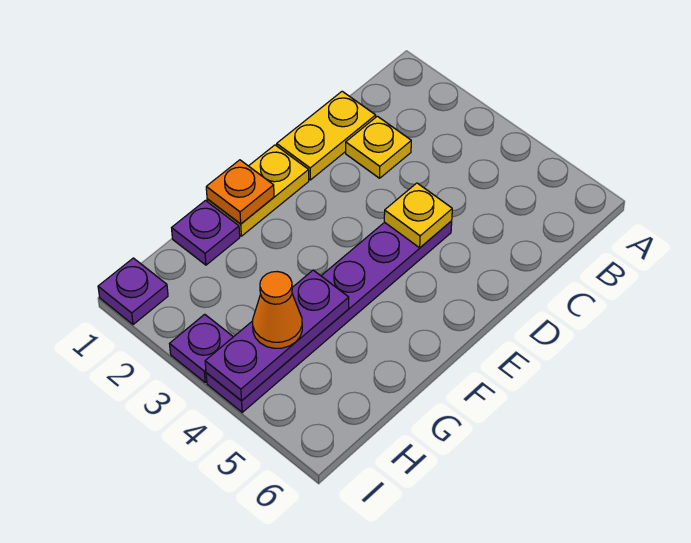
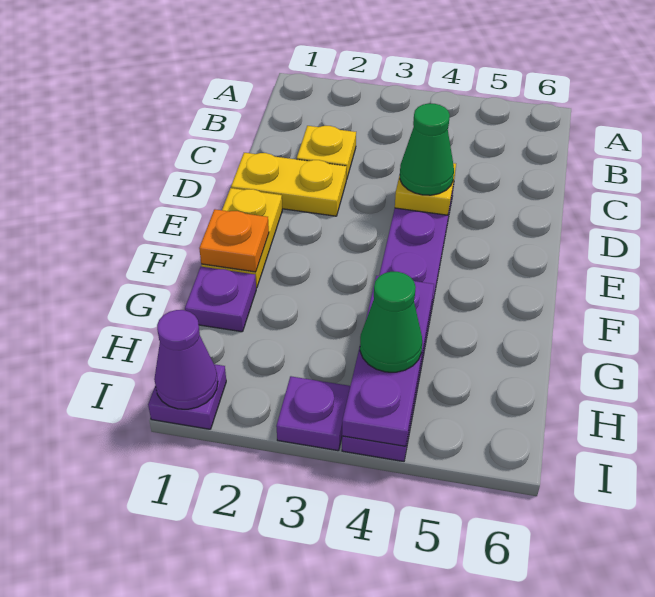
yellow plate C1:D1 level 1 -> yellow plate D1:D2 level 1
none -> green cone D4 level 3
orange cone H4 level 3 -> green cone H4 level 3
none -> purple cone I1 level 2

